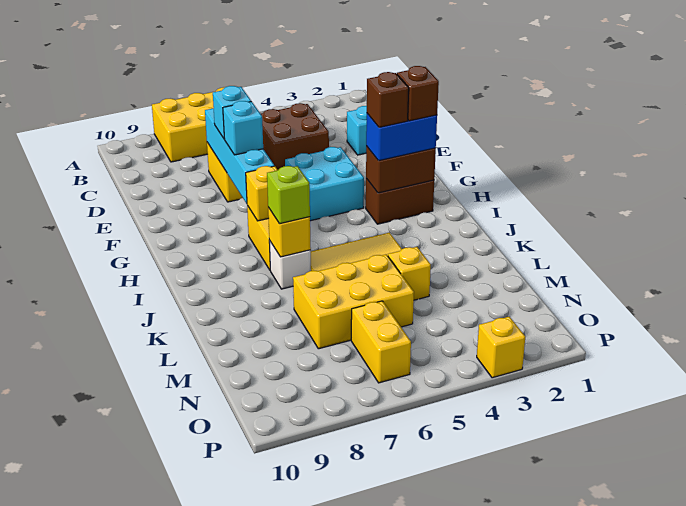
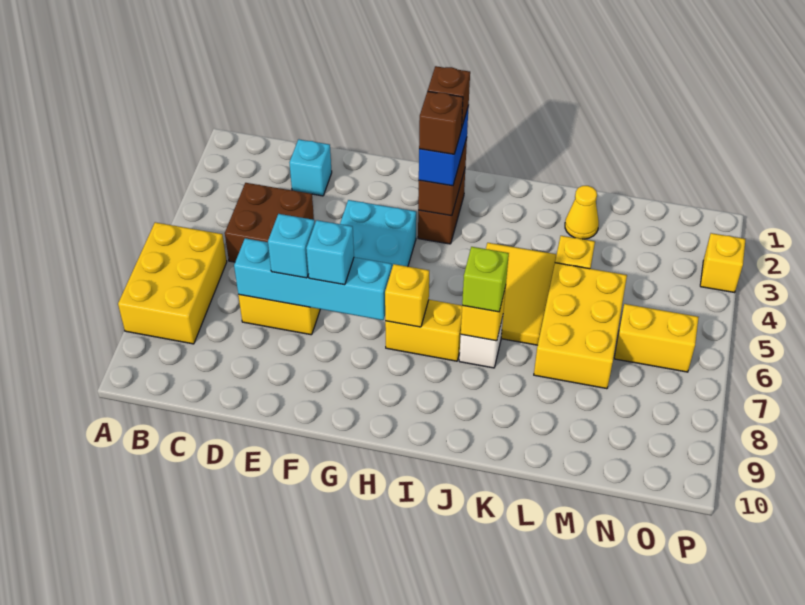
none -> yellow cone L2 level 1

